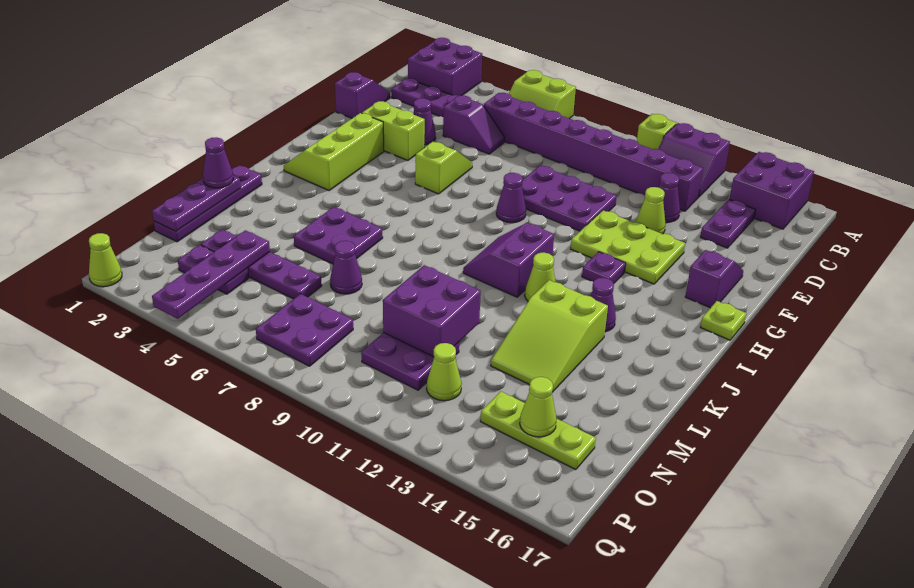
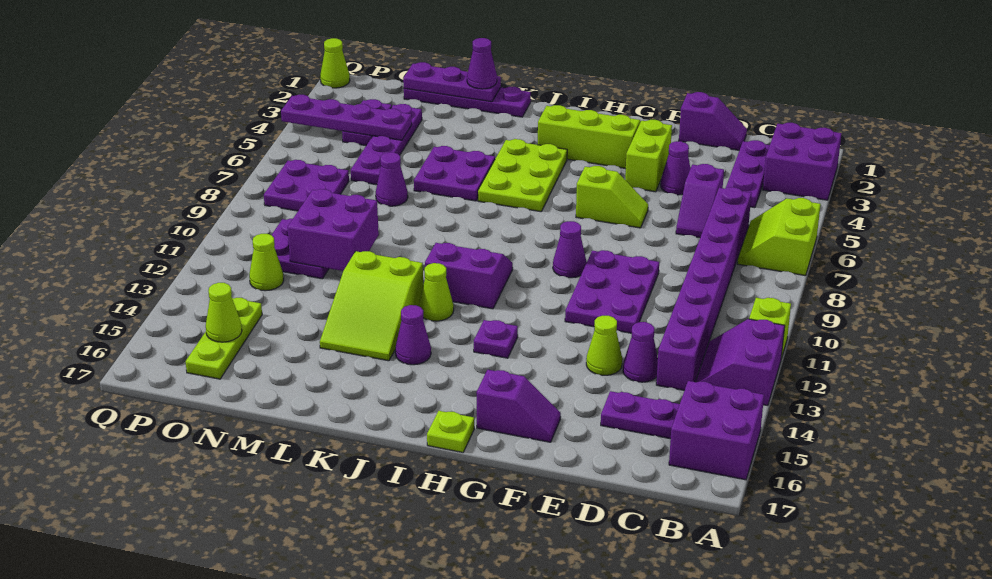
lime plate F12:G14 level 1 -> lime plate I4:J6 level 1
lime slope K13:M14 level 1 top K -> lime slope K12:L14 level 1 top 12

